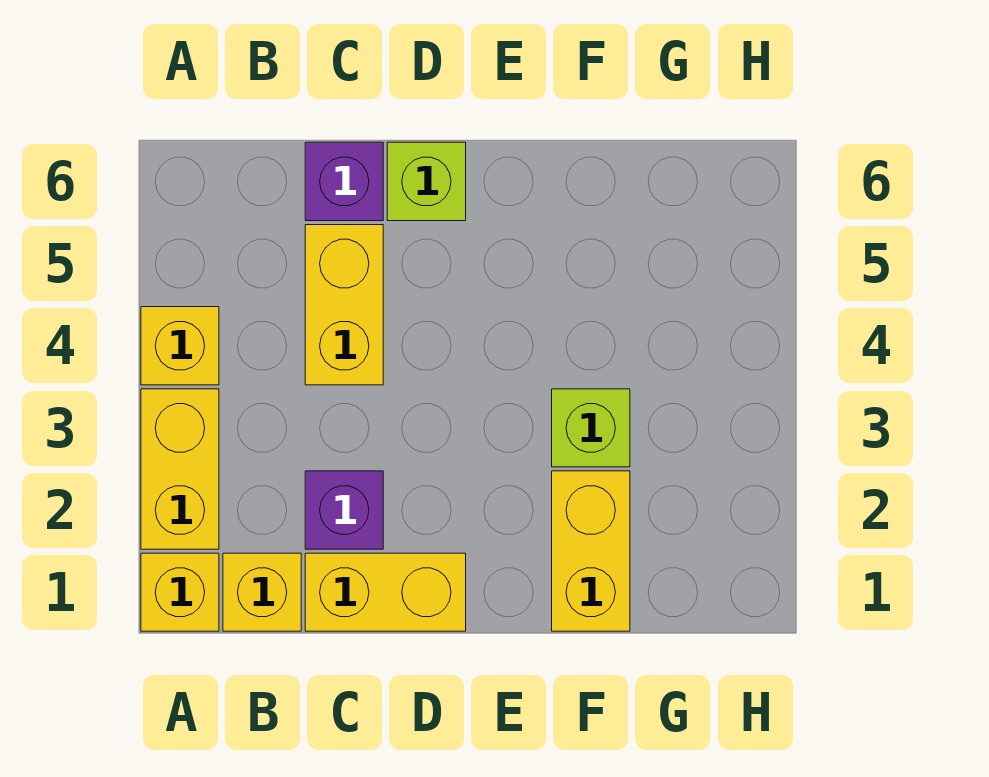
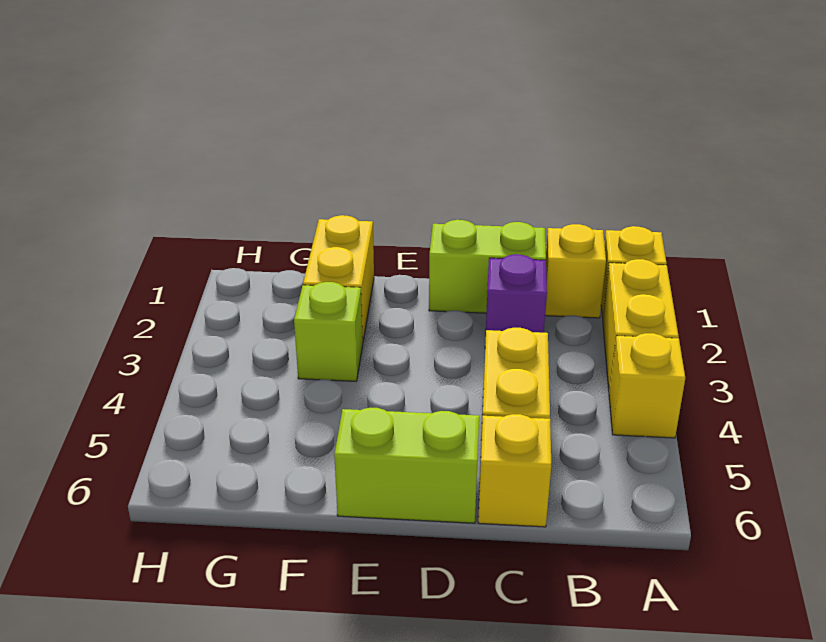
yellow brick C1:D1 level 1 -> lime brick C1:D1 level 1
purple brick C6 level 1 -> yellow brick C6 level 1
lime brick D6 level 1 -> lime brick D6:E6 level 1

